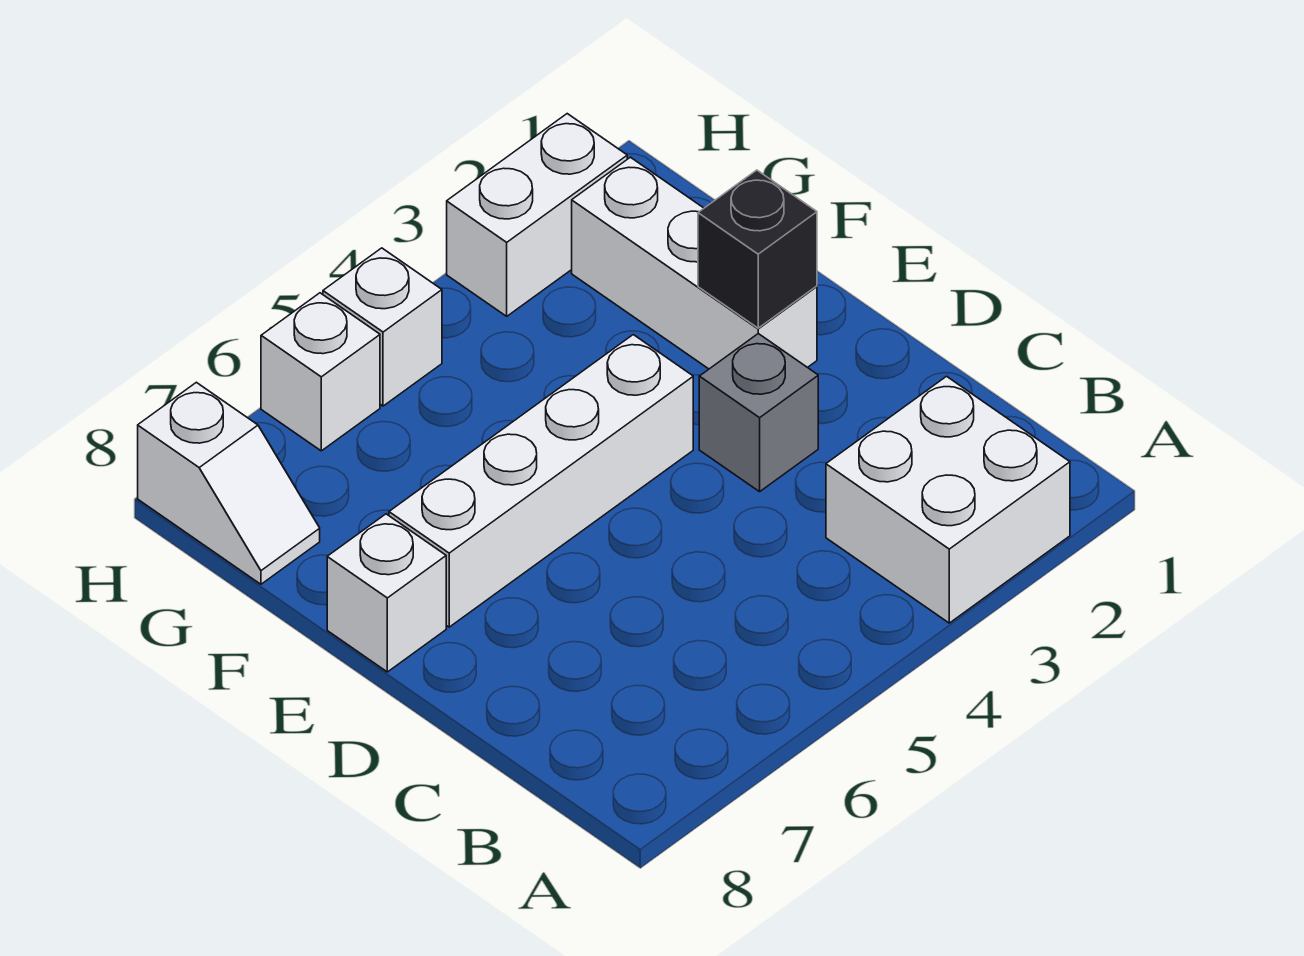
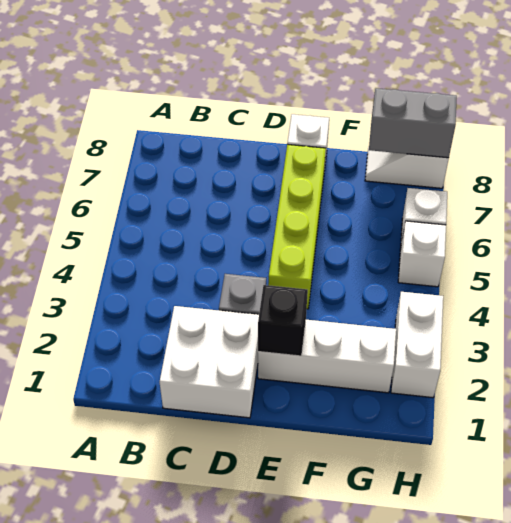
white brick A2:B3 level 1 -> white brick C1:D2 level 1
white brick E4:E7 level 1 -> lime brick E4:E7 level 1
none -> grey brick G8:H8 level 2

